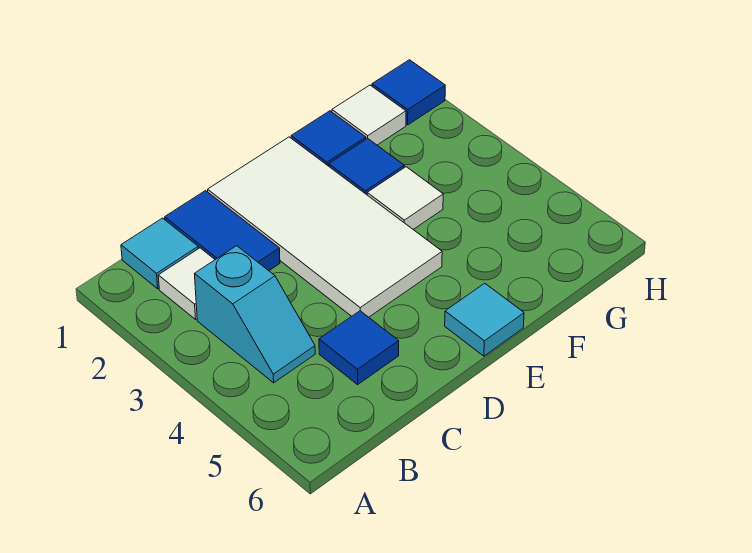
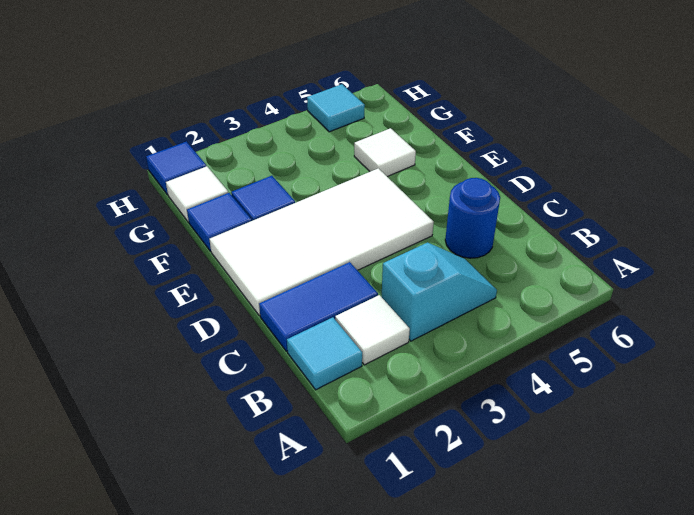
blue tile C5 level 1 -> blue round brick C5 level 1
cyan tile E6 level 1 -> cyan tile H5 level 1
white tile F3 level 1 -> white tile F5 level 1

